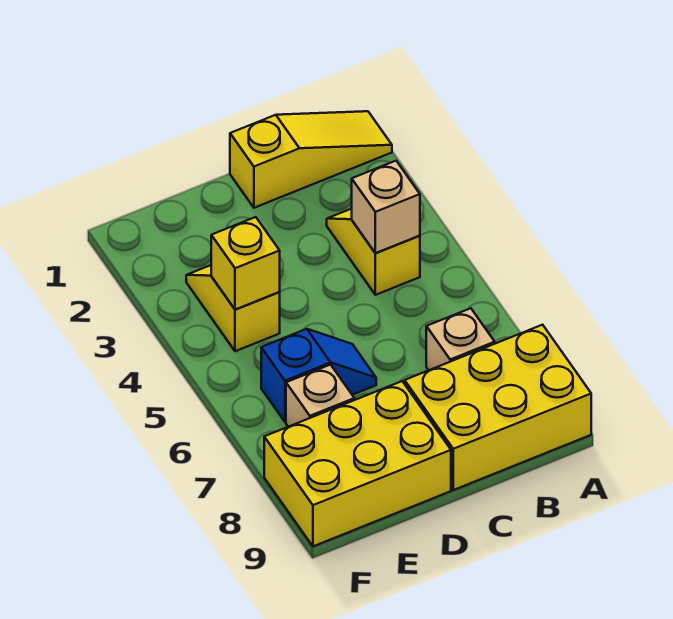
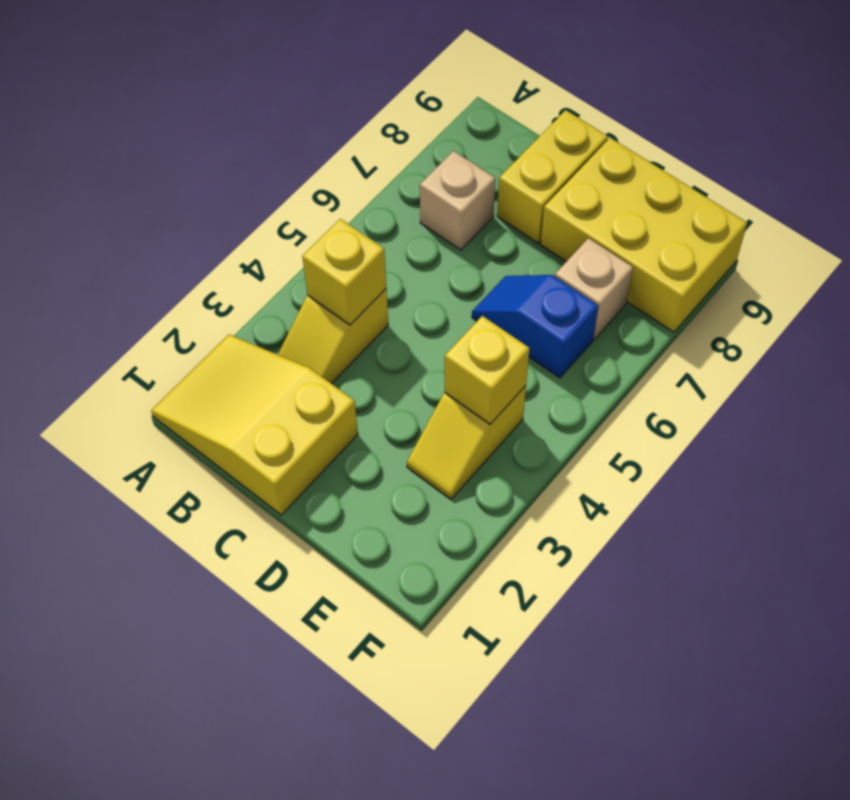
yellow slope A1:C1 level 1 top C -> yellow slope A1:C2 level 1 top C
yellow brick A8:C9 level 1 -> yellow brick C8:C9 level 1
tan brick B4 level 2 -> yellow brick B4 level 2

